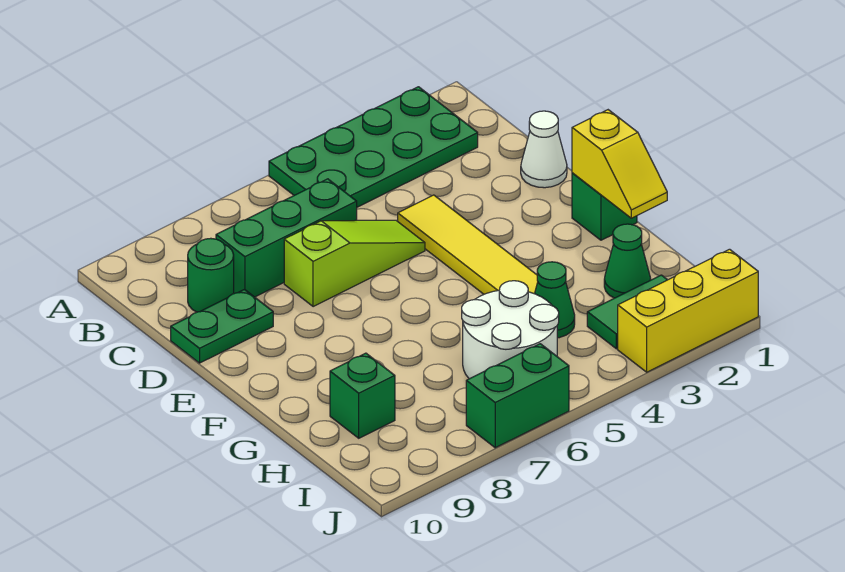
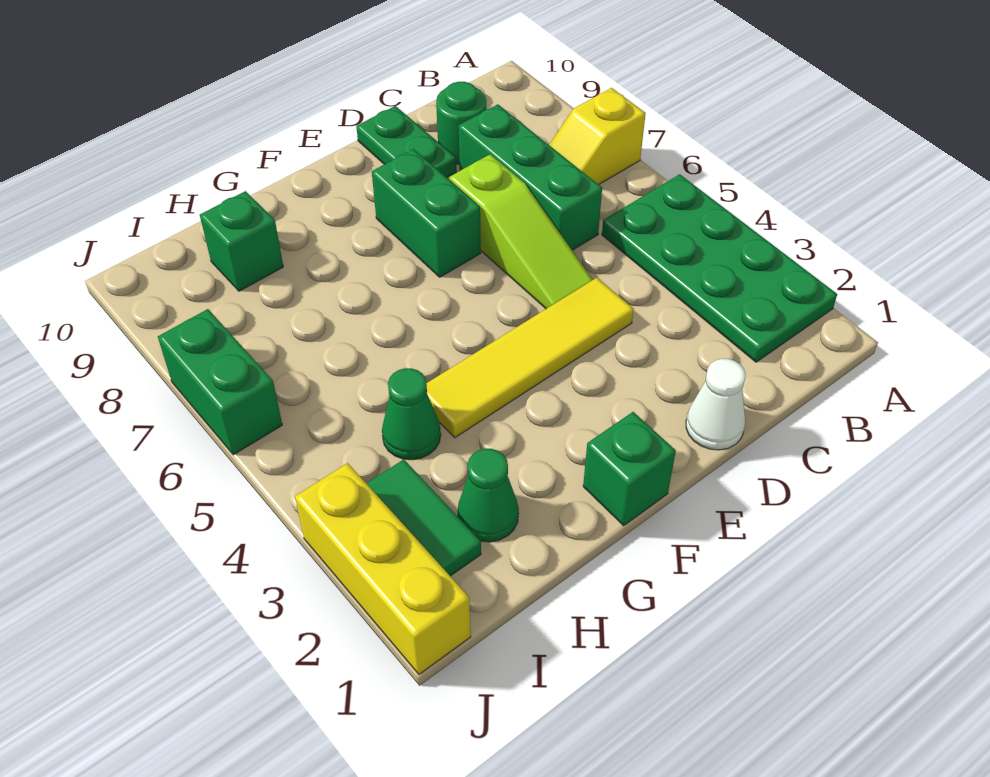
none -> green brick E7:E8 level 1
yellow slope F1:G1 level 2 top F -> yellow slope A7:B7 level 1 top A
white round brick H5:I6 level 1 -> none

